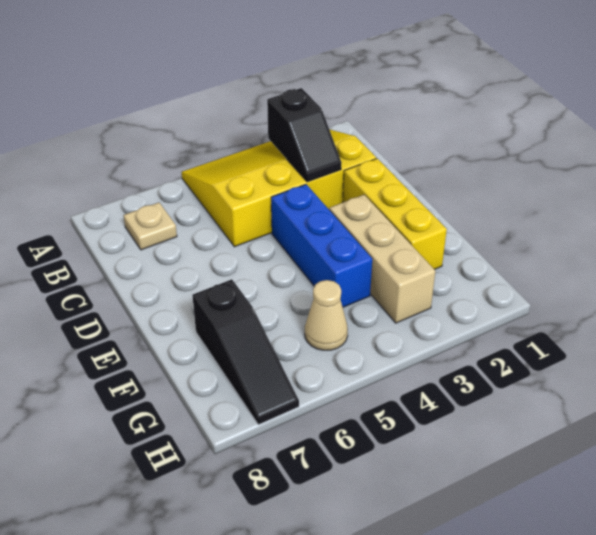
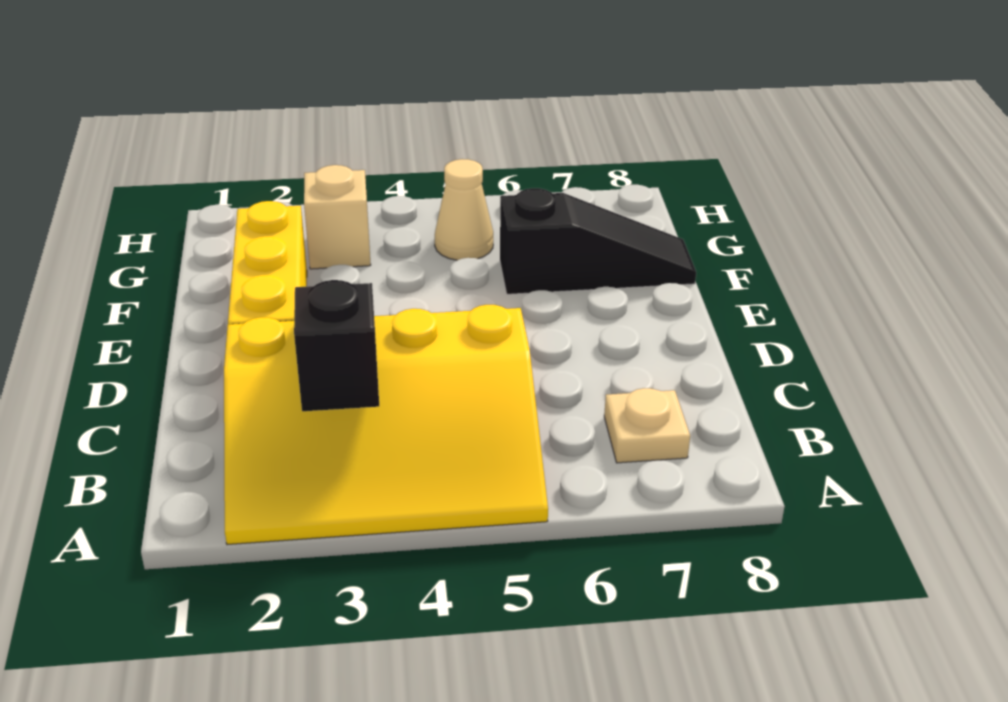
blue brick D4:F4 level 1 -> none
tan brick E3:G3 level 1 -> tan brick G3 level 1
black slope F7:H7 level 1 top F -> black slope F6:F8 level 1 top 6

